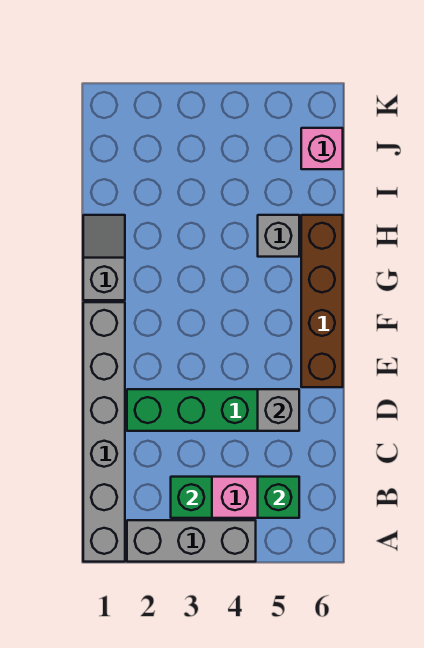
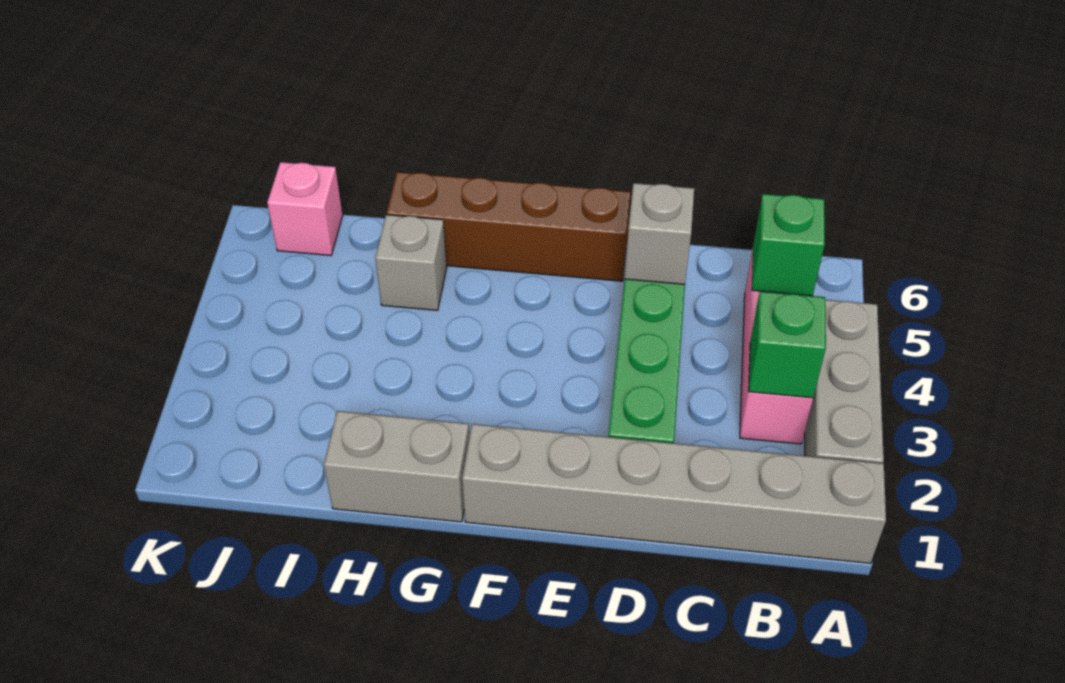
grey slope G1:H1 level 1 top G -> grey brick G1:H1 level 1

